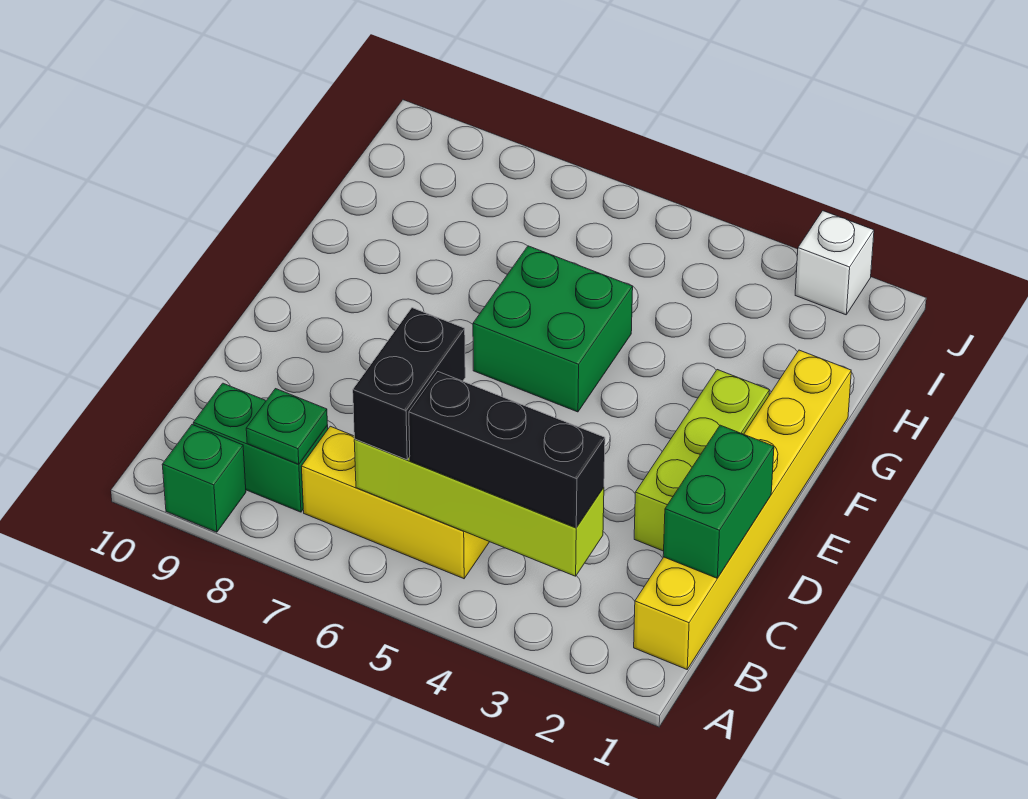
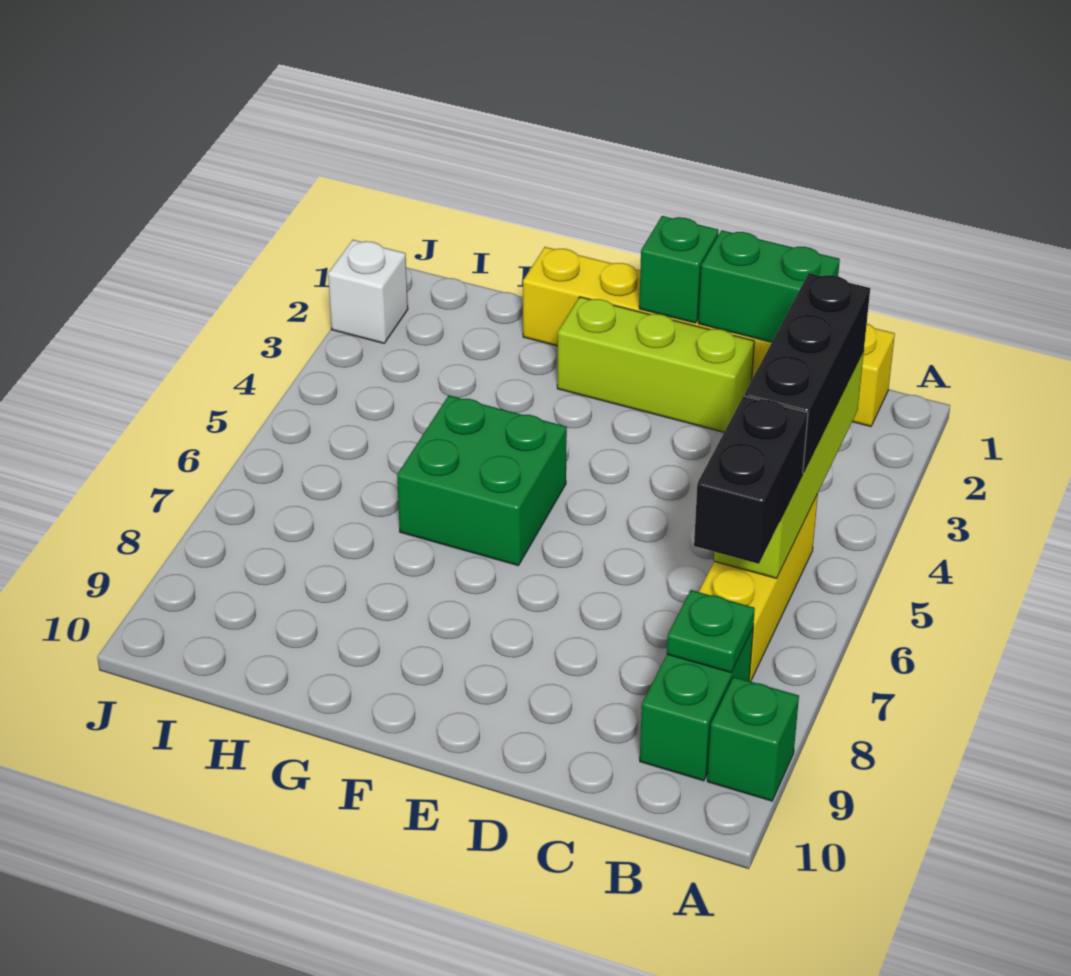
black brick B6:C6 level 3 -> black brick B6:B7 level 3
none -> green brick E1 level 2

